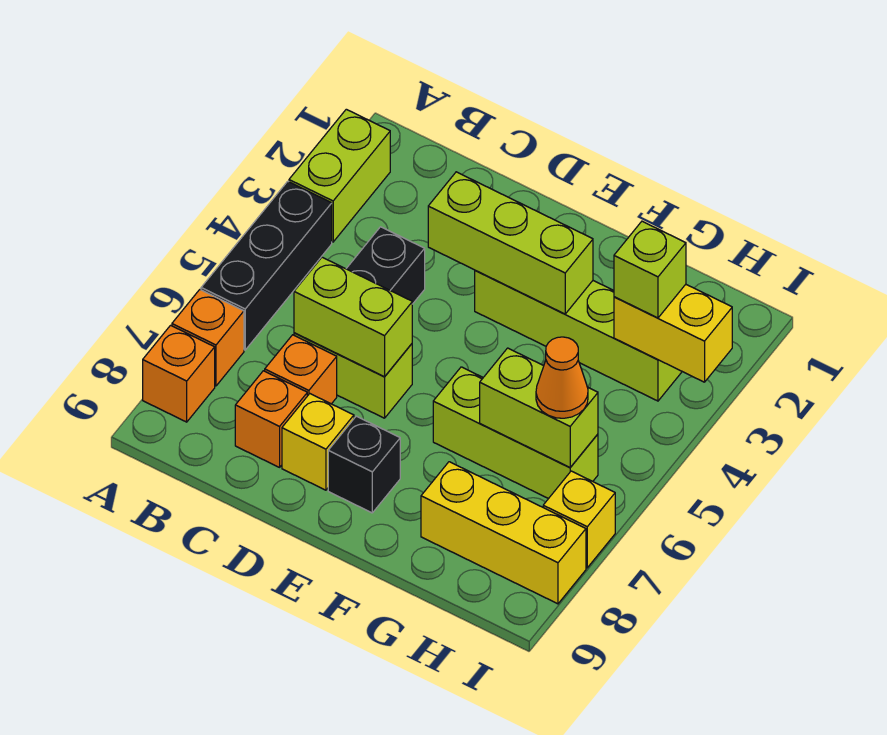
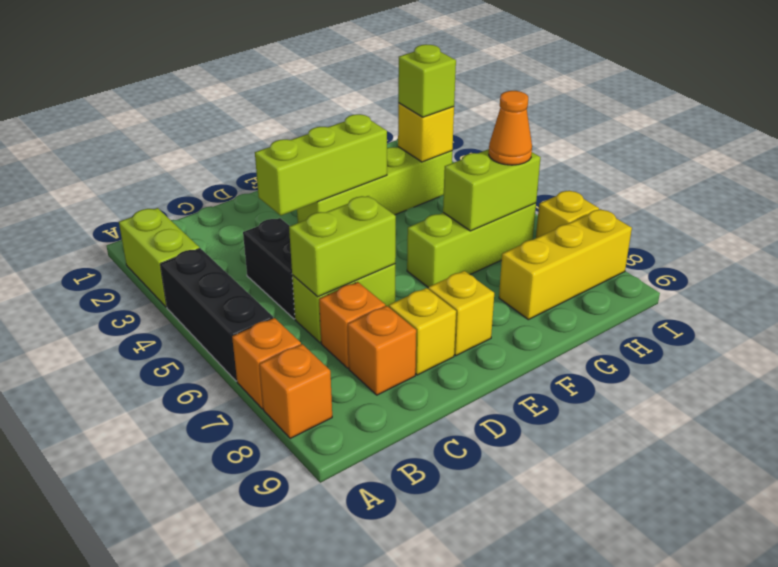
black brick E8 level 1 -> yellow brick E8 level 1
yellow brick H3:I3 level 2 -> yellow brick H3 level 2

